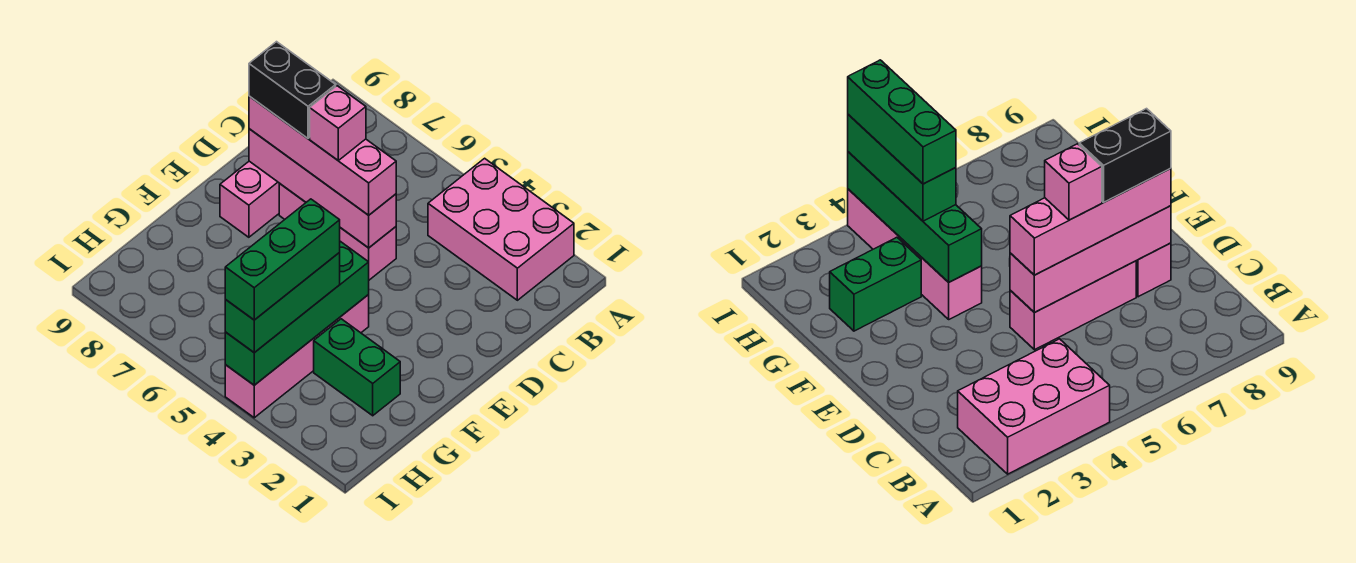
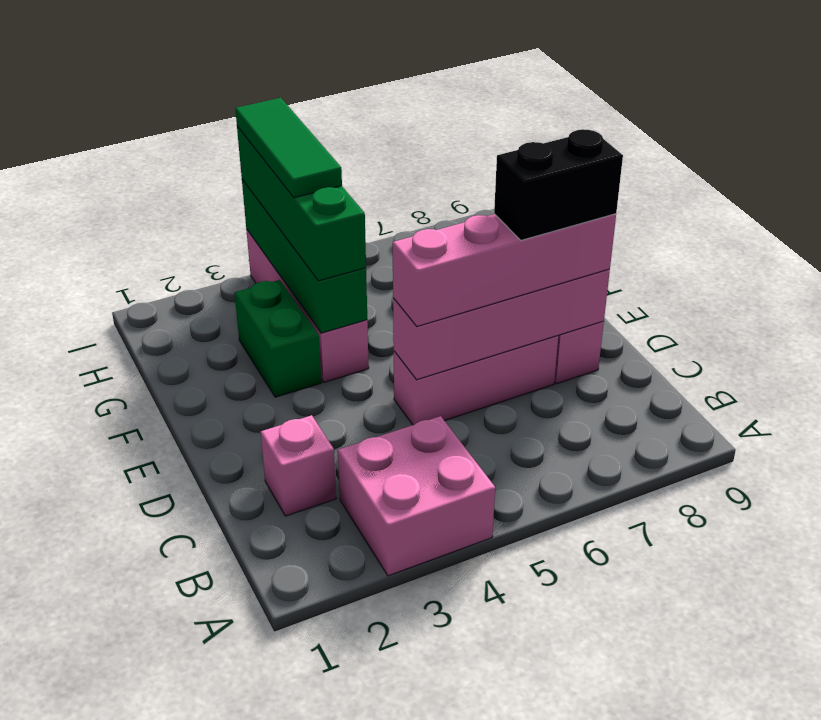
pink brick A2:B4 level 1 -> pink brick A3:B4 level 1
pink brick D6 level 4 -> pink brick C2 level 1
green brick G2:G3 level 1 -> green brick F3:G3 level 1
green brick G4:I4 level 3 -> green brick F4:I4 level 3
green brick G4:I4 level 4 -> green tile G4:I4 level 4

